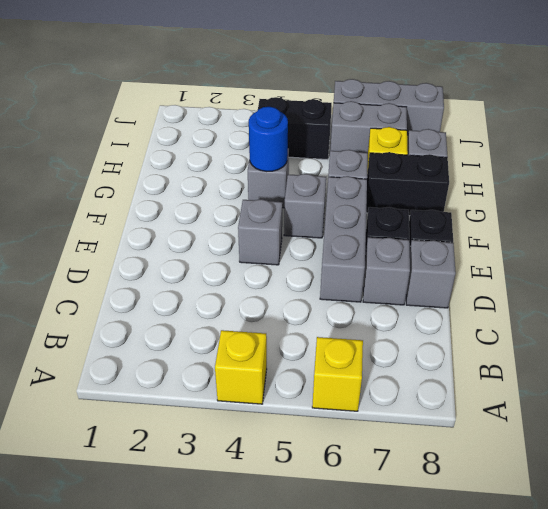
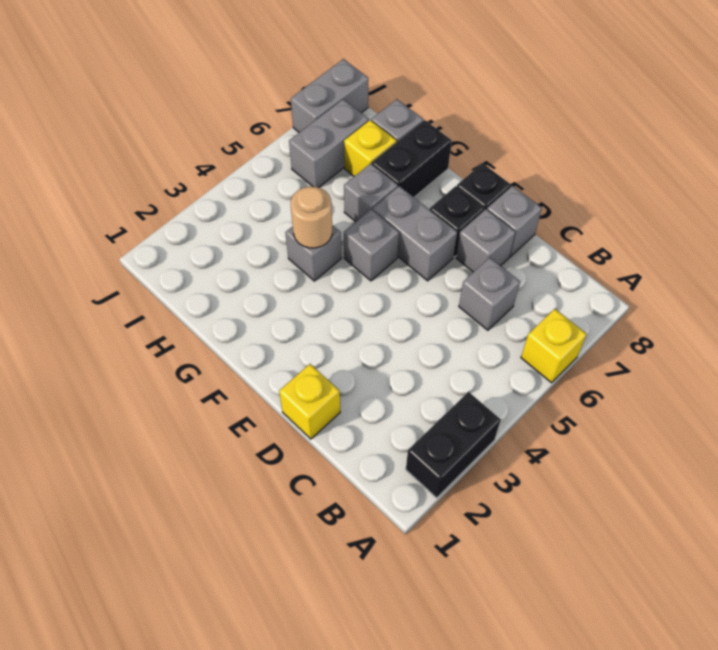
yellow brick A4 level 1 -> yellow brick D1 level 1
grey brick D6:F6 level 1 -> grey brick E6:F6 level 1
grey brick E4 level 1 -> grey brick C6 level 1
blue round brick G4 level 2 -> tan round brick G4 level 2
black brick I4:I5 level 1 -> black brick A2:A3 level 1
grey brick J6:J8 level 1 -> grey brick J7:J8 level 1

